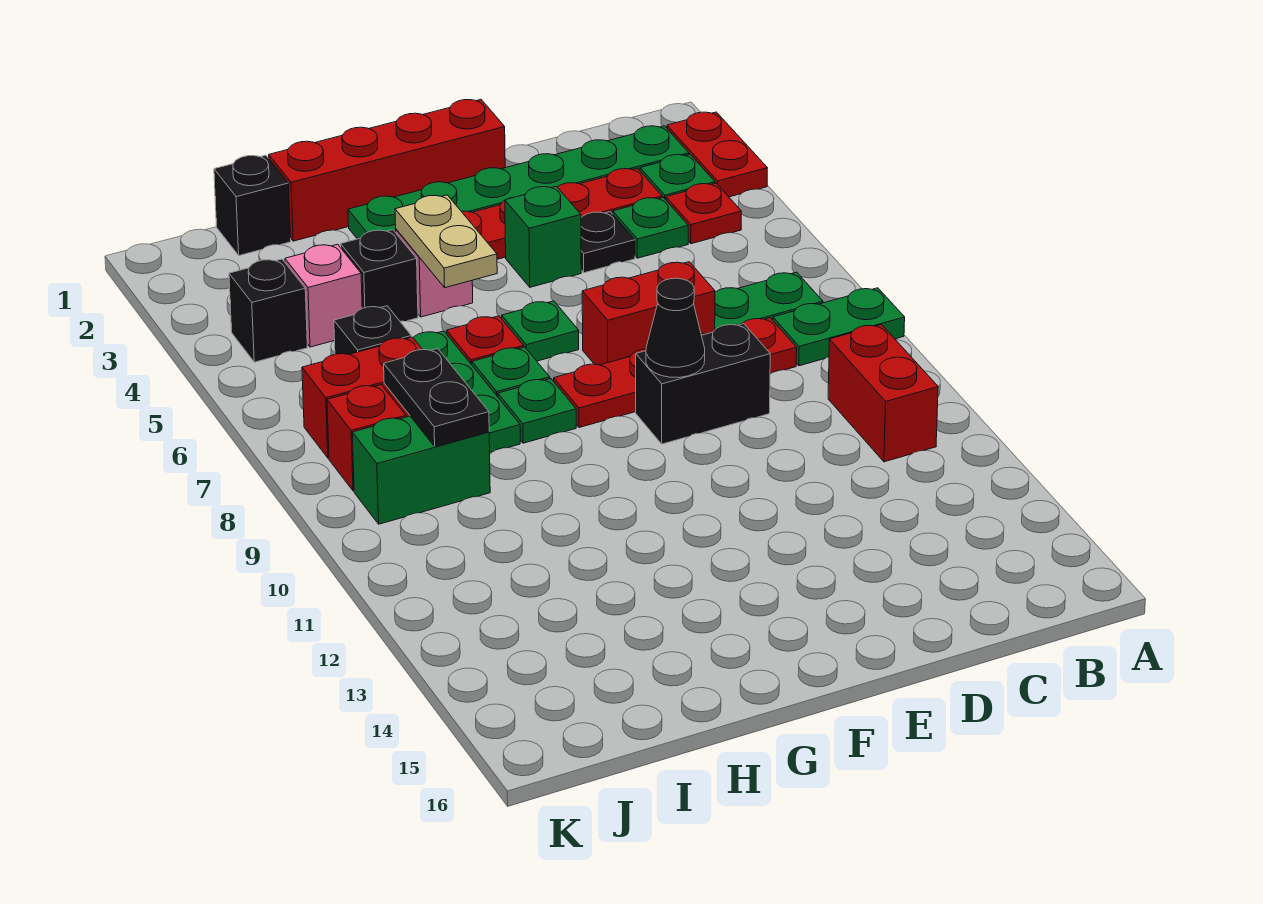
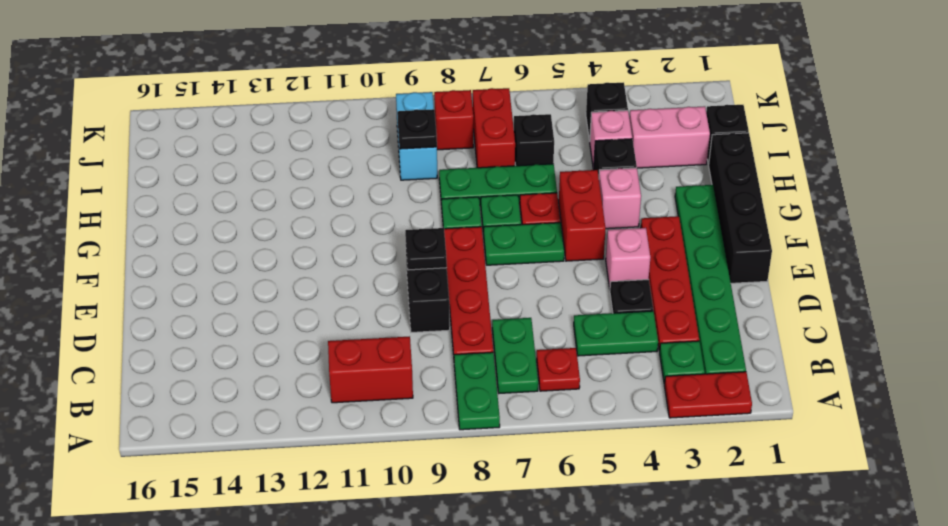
red plate B4 level 1 -> red plate B6 level 1
green plate C4 level 1 -> green plate C4:C5 level 1
red brick D7:E7 level 1 -> red brick F5:G5 level 1
red brick E1:H1 level 1 -> black brick E1:H1 level 1
green brick E4 level 1 -> pink brick E4 level 1
black cone E9 level 2 -> black plate E9 level 2
green plate F6 level 1 -> green plate F6:F7 level 1
tan plate G4:G5 level 2 -> none
none -> pink brick I2:I3 level 1
black plate I8:I9 level 2 -> black plate I9 level 2
green brick I9:J9 level 1 -> cyan brick I9:J9 level 1

